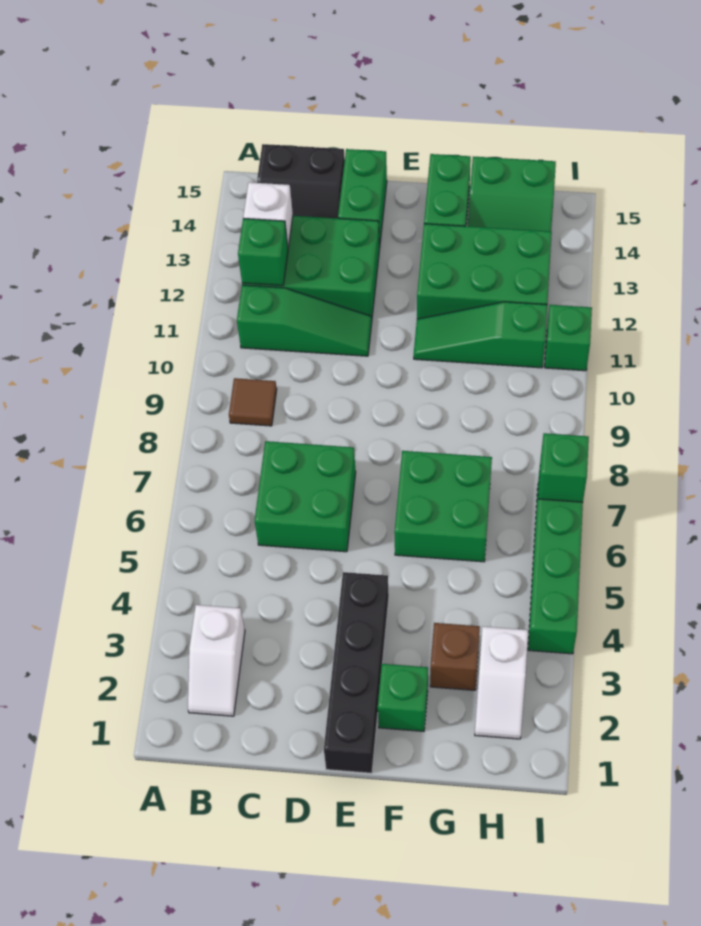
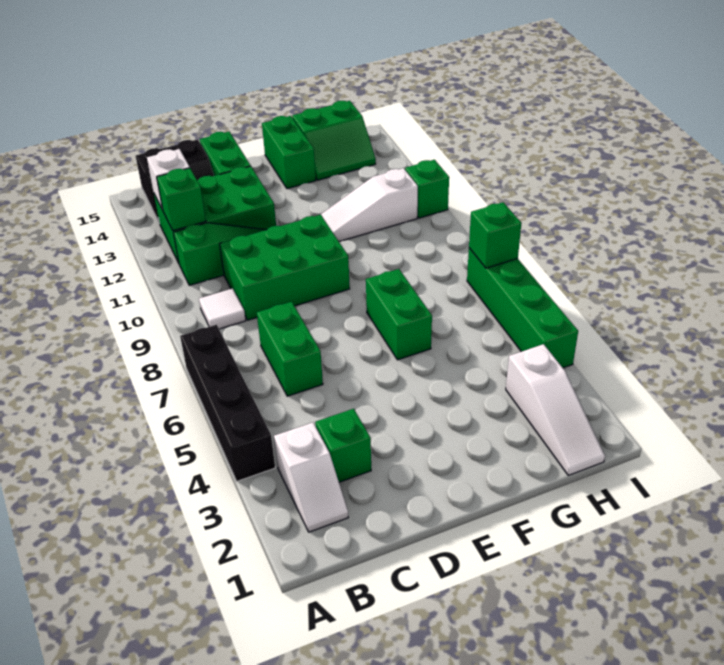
brown tile B9 level 1 -> white tile B9 level 1
green brick C6:D7 level 1 -> green brick C6:C7 level 1
black brick E1:E4 level 1 -> black brick A4:A7 level 1
green brick F2 level 1 -> green brick C3 level 1
green brick F6:G7 level 1 -> green brick F6:F7 level 1
green slope F11:H11 level 1 top H -> white slope F11:H11 level 1 top H
green brick F12:H13 level 1 -> green brick C9:E10 level 1
brown brick G3 level 1 -> none
white slope H2:H3 level 1 top 3 -> white slope H1:H3 level 1 top 3

